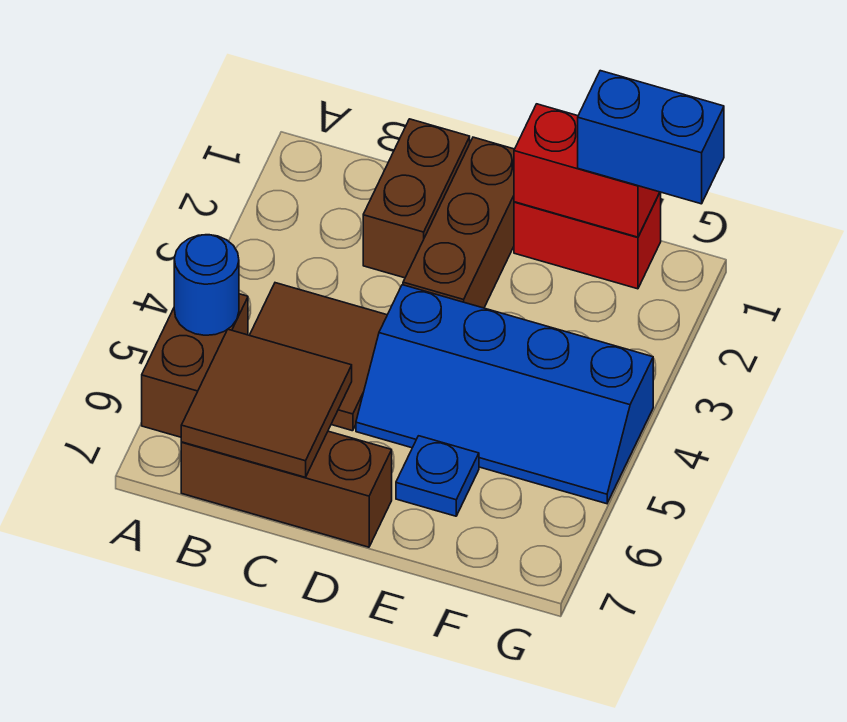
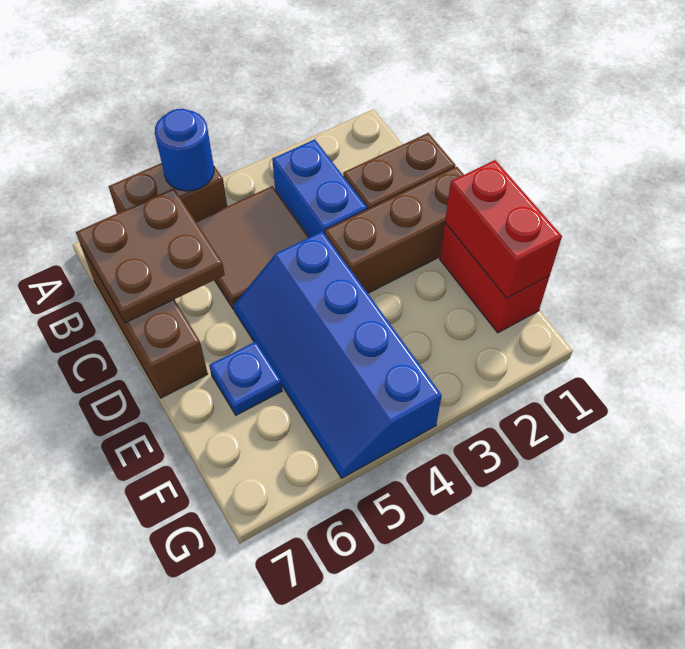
brown tile B6:C7 level 2 -> brown plate B6:C7 level 2
blue brick F1:G1 level 3 -> blue brick B3:C3 level 1

